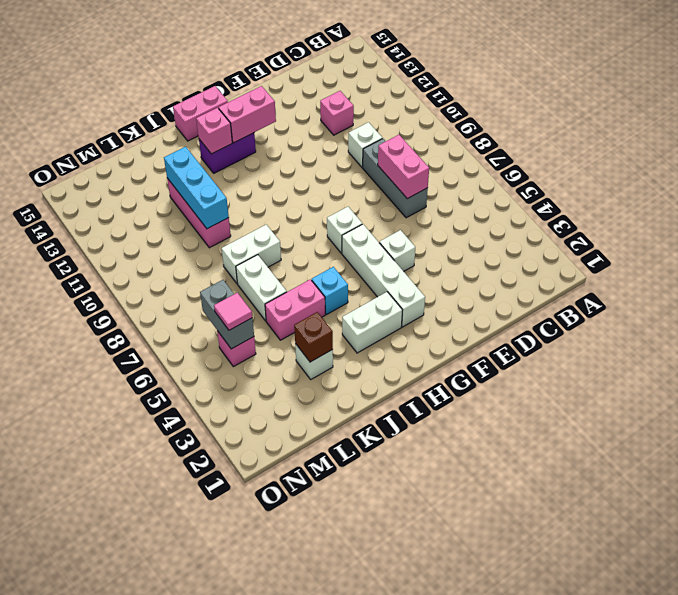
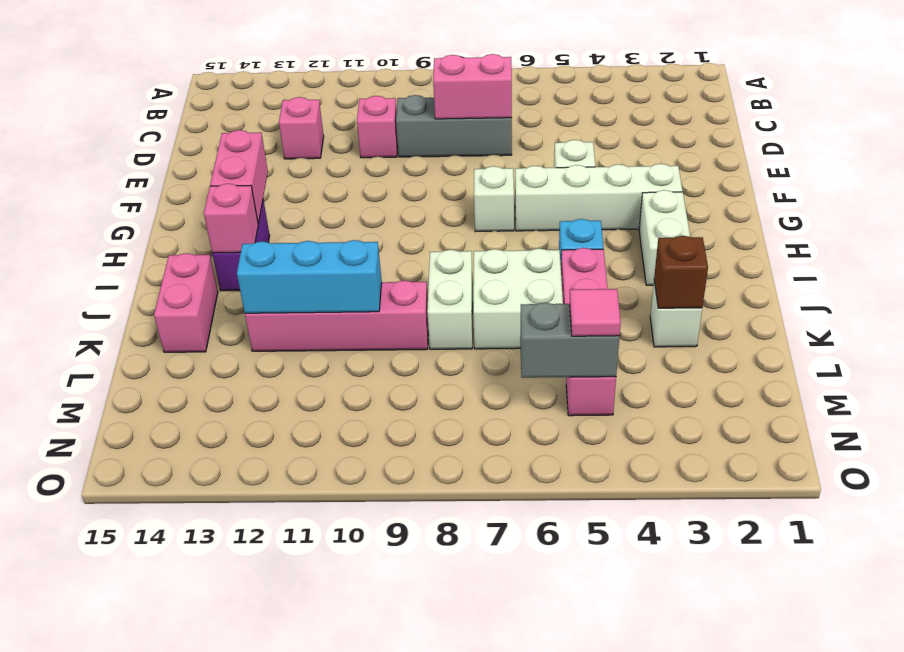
white brick D10 level 1 -> pink brick D10 level 1
pink brick H15:I15 level 1 -> pink brick J14:K14 level 1
white brick K6:K7 level 1 -> white brick J6:K7 level 1
pink brick K10:K12 level 1 -> pink brick K9:K12 level 1

